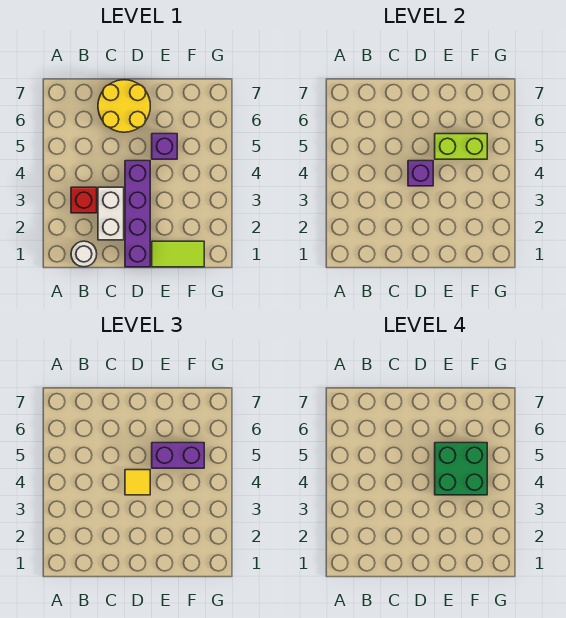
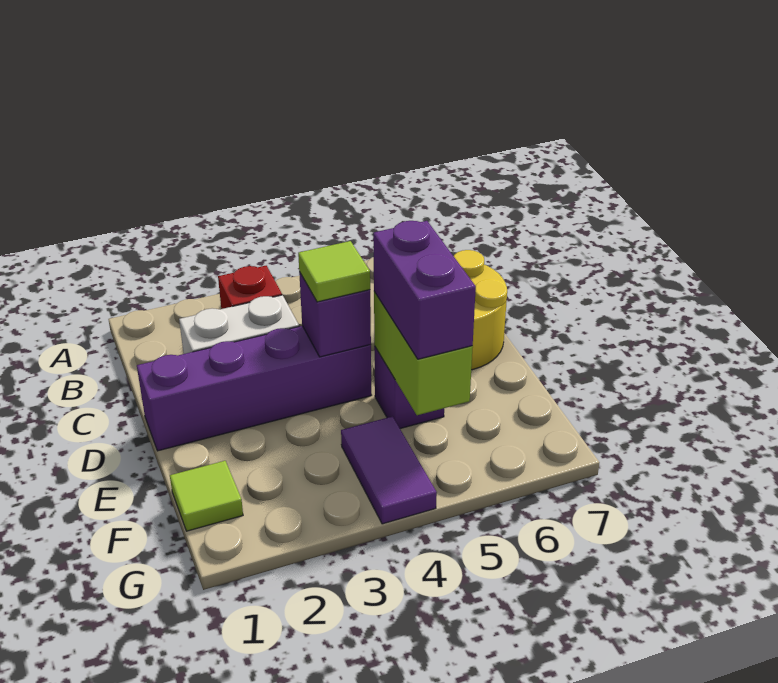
white round brick B1 level 1 -> none
yellow tile D4 level 3 -> lime tile D4 level 3
lime tile E1:F1 level 1 -> lime tile F1 level 1
green brick E4:F5 level 4 -> none
none -> purple tile F4:G4 level 1

